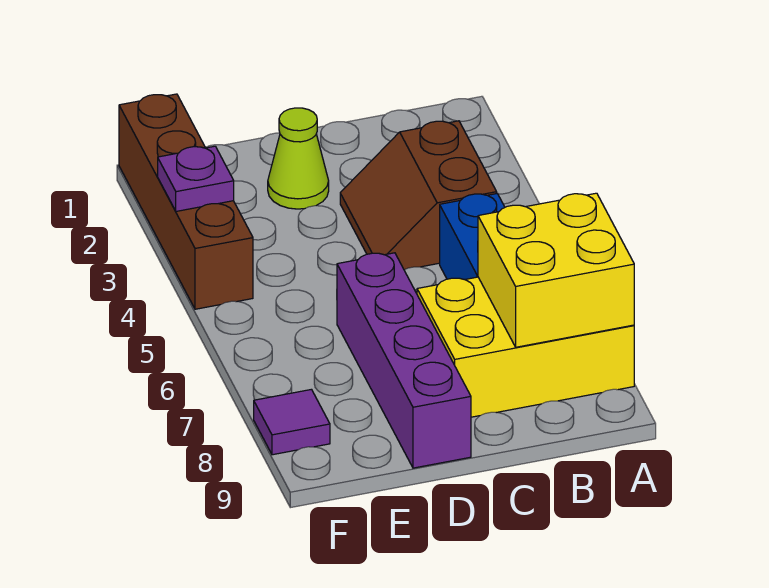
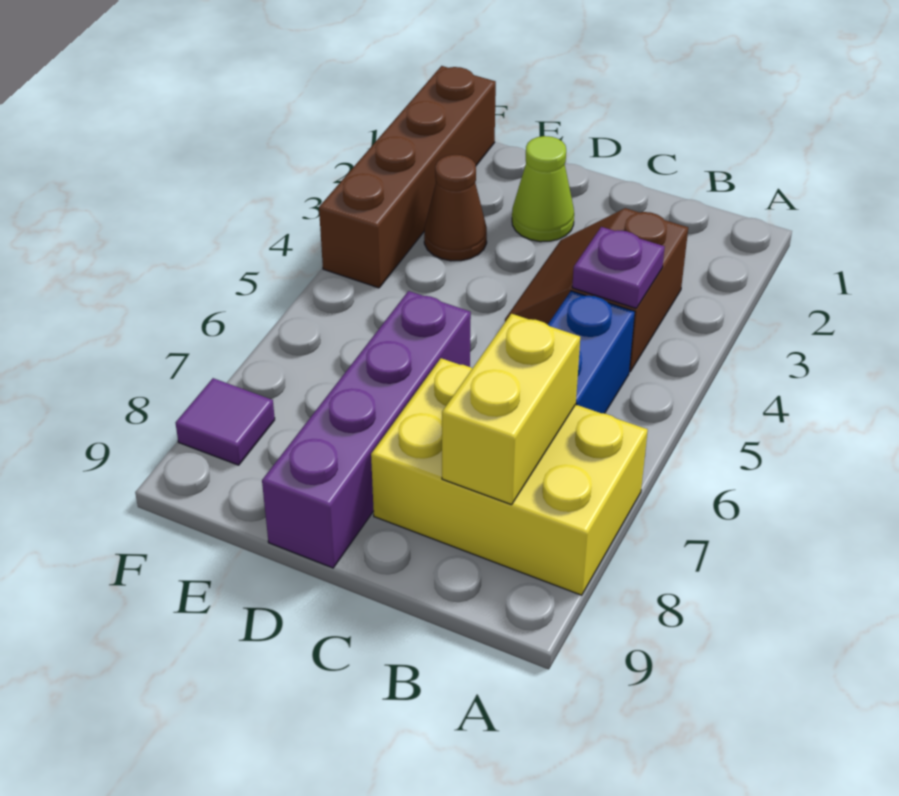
yellow brick A7:B8 level 2 -> yellow brick B7:B8 level 2
none -> brown cone E3 level 1
purple plate F3 level 2 -> purple plate B4 level 2

